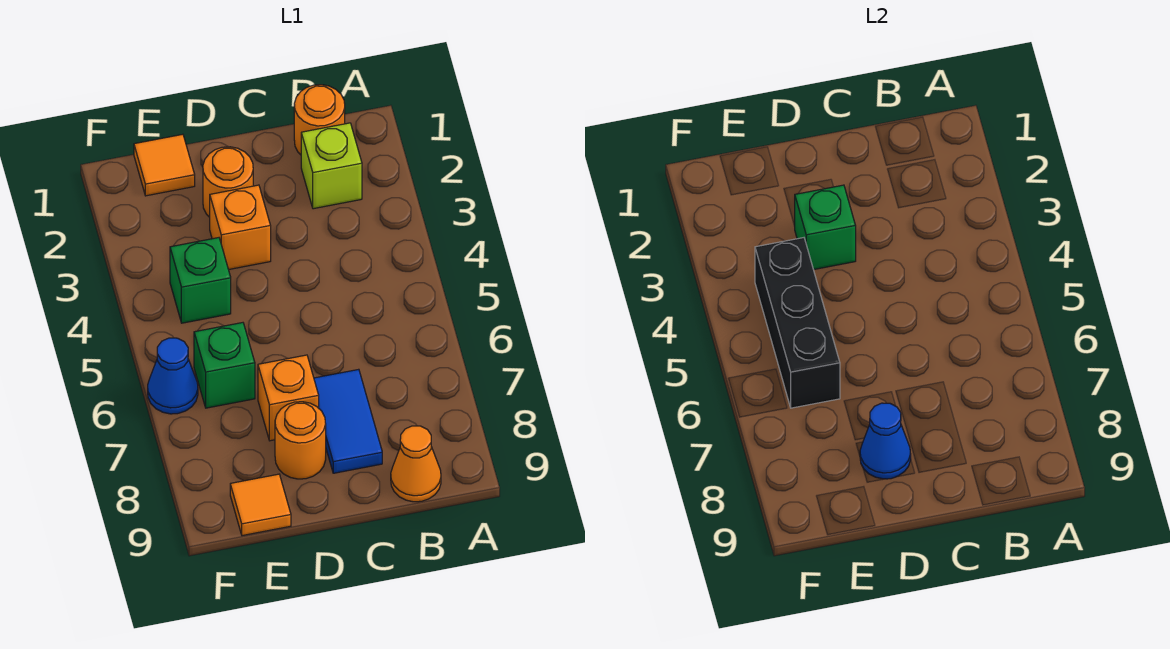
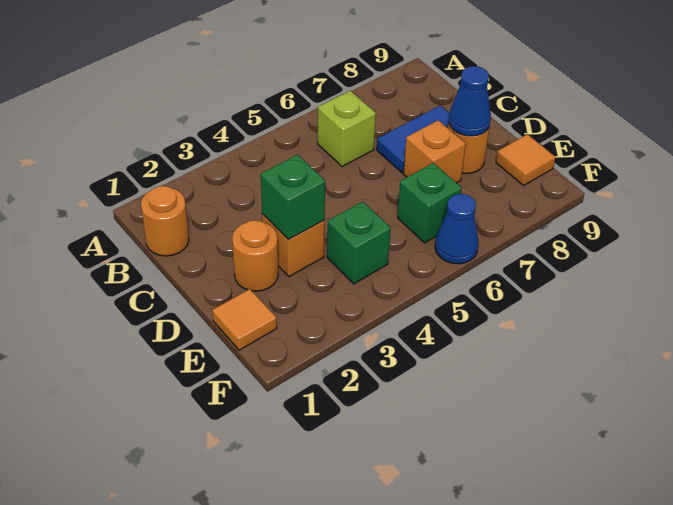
lime brick B2 level 1 -> lime brick B6 level 1
orange cone B9 level 1 -> none
black brick E4:E6 level 2 -> none

